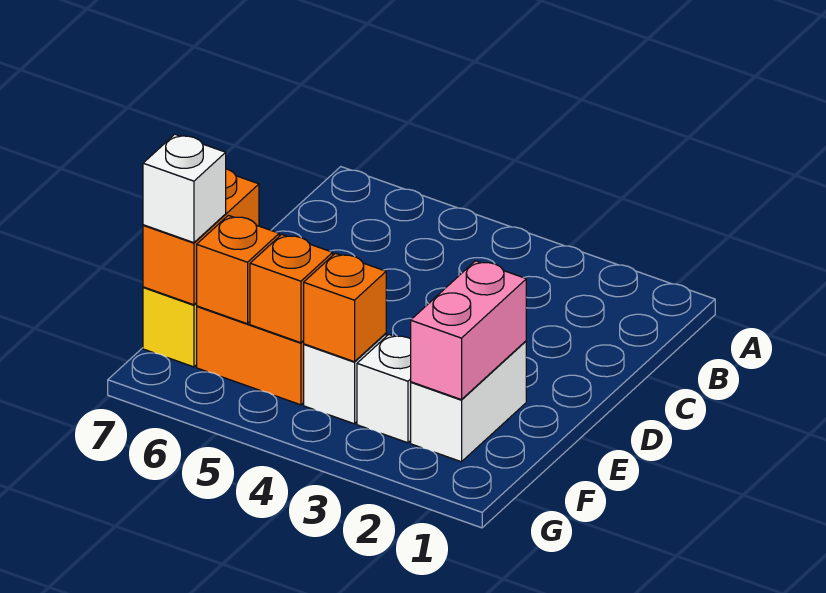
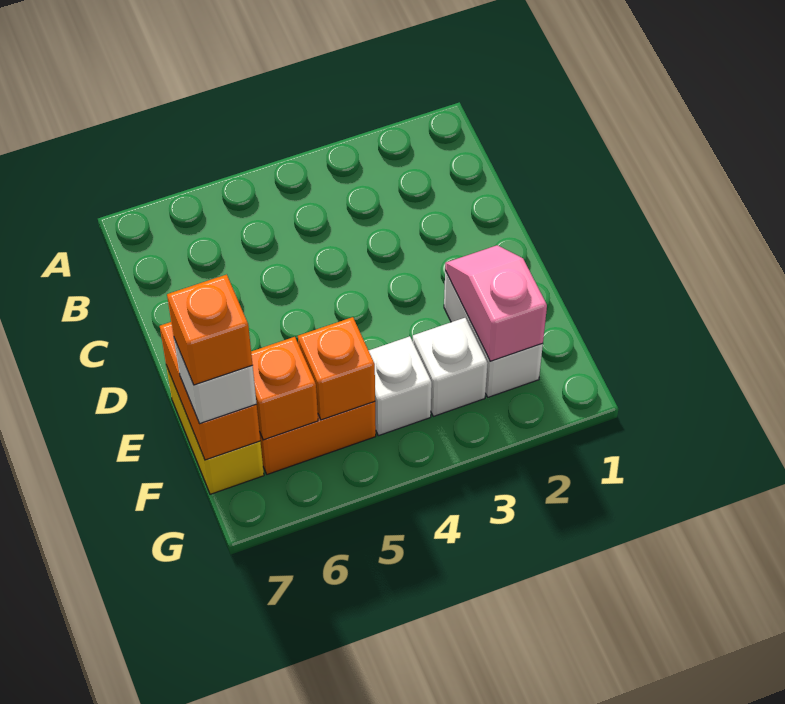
pink brick E2:F2 level 2 -> pink slope E2:F2 level 2 top F
orange brick F4 level 2 -> orange brick F7 level 4

